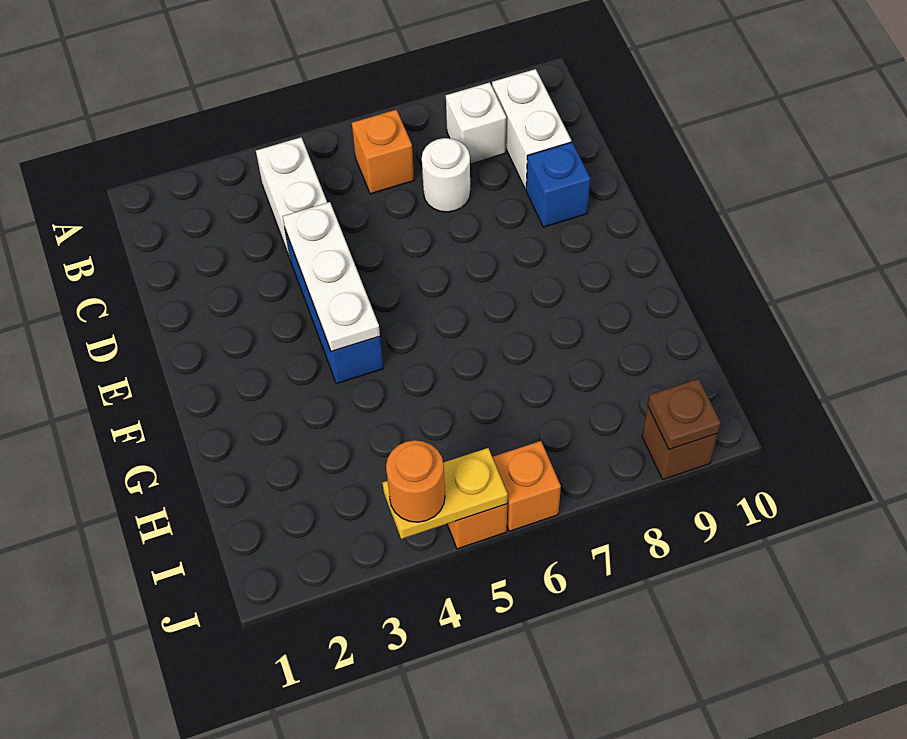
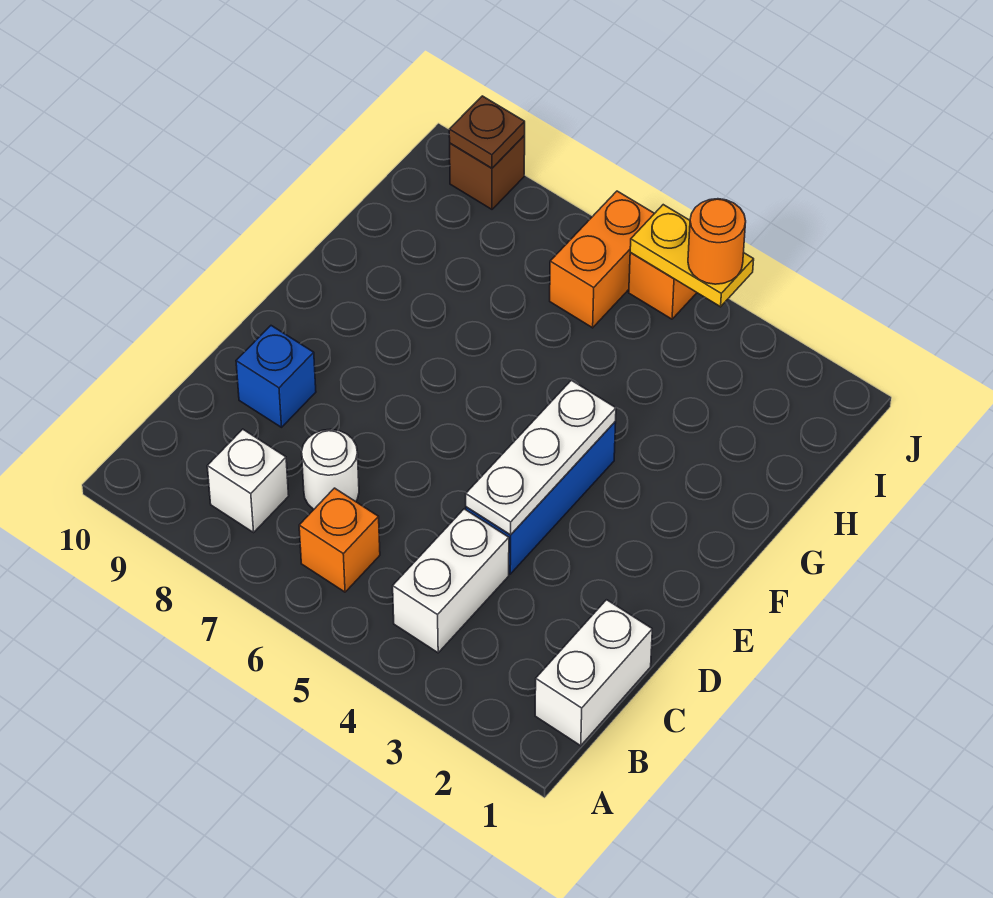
white brick B9:C9 level 1 -> white brick B1:C1 level 1
orange brick J6 level 1 -> orange brick I6:J6 level 1

